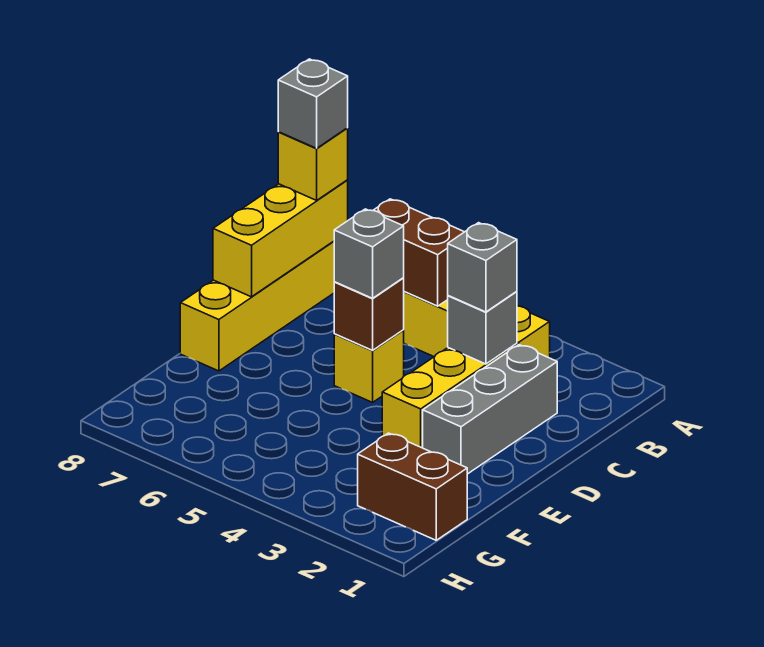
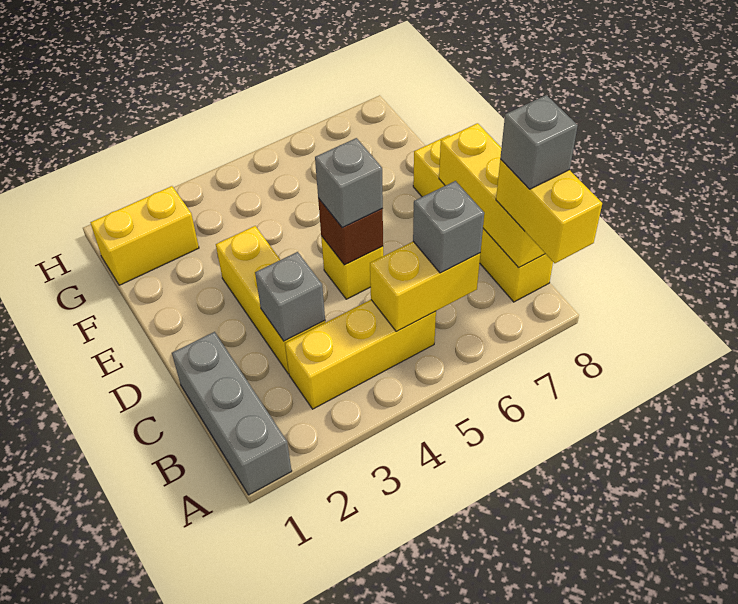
brown brick B5:B6 level 2 -> yellow brick B5:B6 level 2
yellow brick B8 level 3 -> yellow brick A8:B8 level 3
grey brick C2:E2 level 1 -> grey brick A1:C1 level 1
grey brick C3 level 3 -> grey brick B6 level 3
brown brick G1:G2 level 1 -> yellow brick G1:G2 level 1

